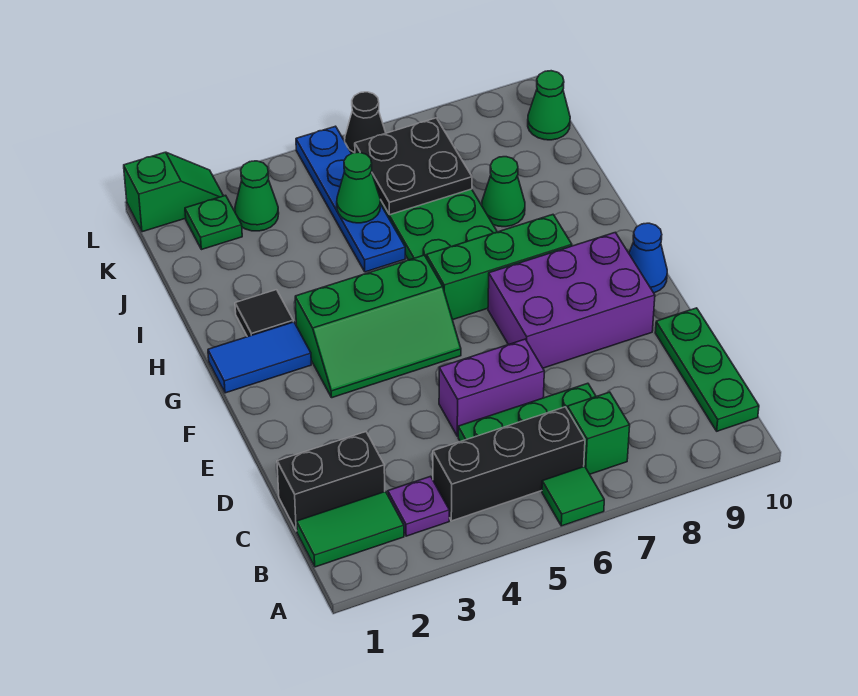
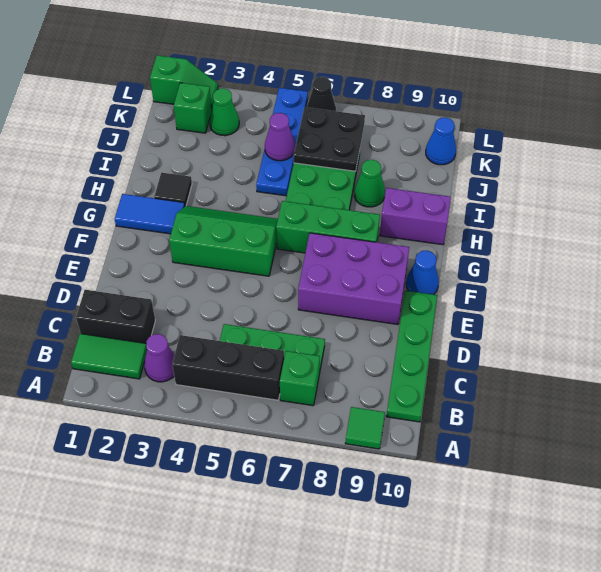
green tile A6 level 1 -> green tile A9 level 1
purple plate B3 level 1 -> purple cone B3 level 1
green plate B10:D10 level 1 -> green plate B10:E10 level 1
purple brick D5:D6 level 1 -> purple brick H9:H10 level 1
green slope F3:G5 level 1 top G -> green slope F3:G5 level 1 top F
green cone J5 level 2 -> purple cone J5 level 2
green plate K2 level 1 -> green brick K2 level 1
green cone K10 level 1 -> blue cone K10 level 1

